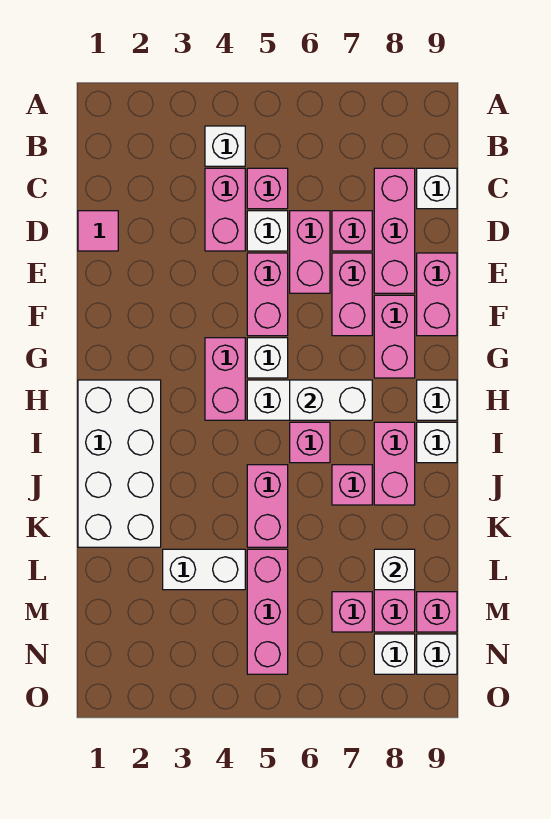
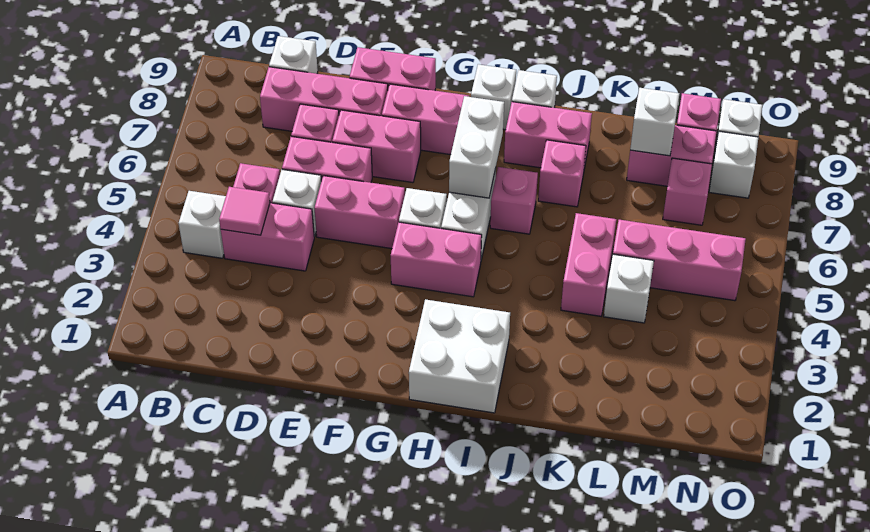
pink tile D1 level 1 -> pink tile C4 level 2
white brick H1:K2 level 1 -> white brick H1:I2 level 1
pink brick J5:K5 level 1 -> pink brick K4:K5 level 1
white brick L3:L4 level 1 -> white brick L4 level 1

